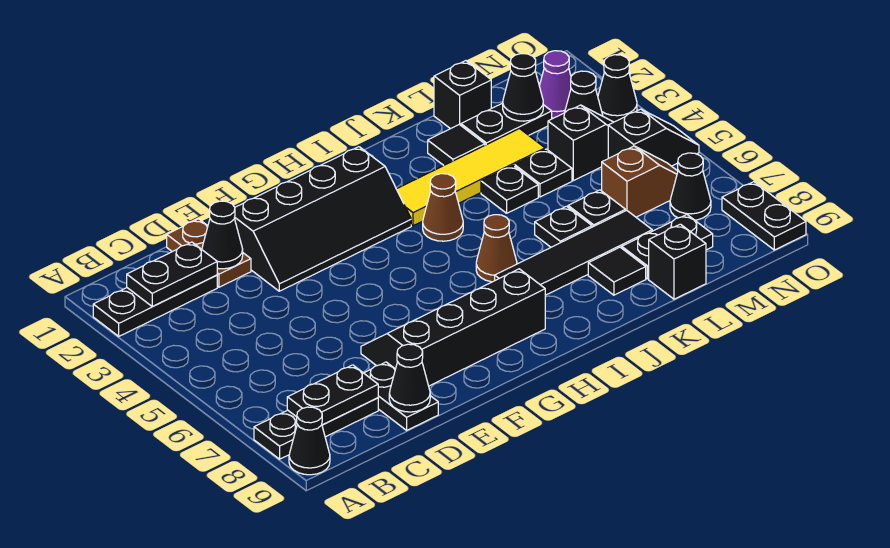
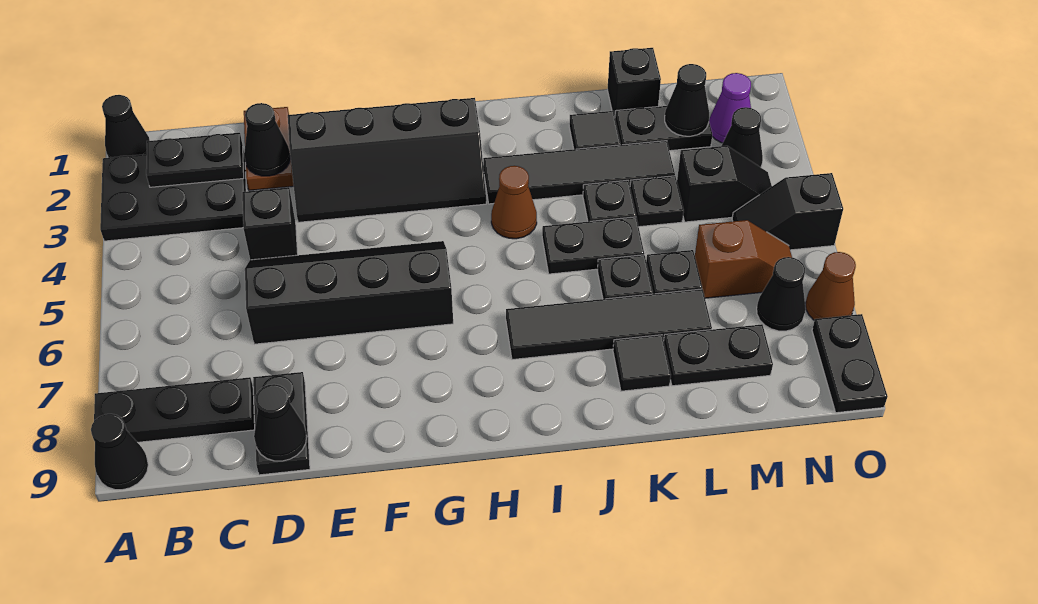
black plate A2:C2 level 1 -> black plate A2:C3 level 1
black plate B8:C8 level 2 -> black plate J5:K5 level 1
black slope E7:H8 level 1 top 8 -> black slope D5:G6 level 1 top 6
yellow tile I3:L3 level 1 -> black tile I3:L3 level 1
brown cone I6 level 1 -> brown cone O7 level 1
black brick L9 level 1 -> black brick D4 level 1
black slope N5:O5 level 1 top N -> black slope N5:O5 level 1 top O
black cone O3 level 1 -> black cone A1 level 1

